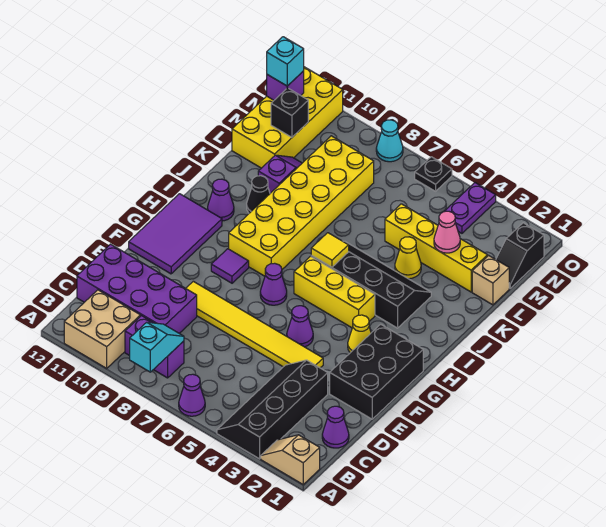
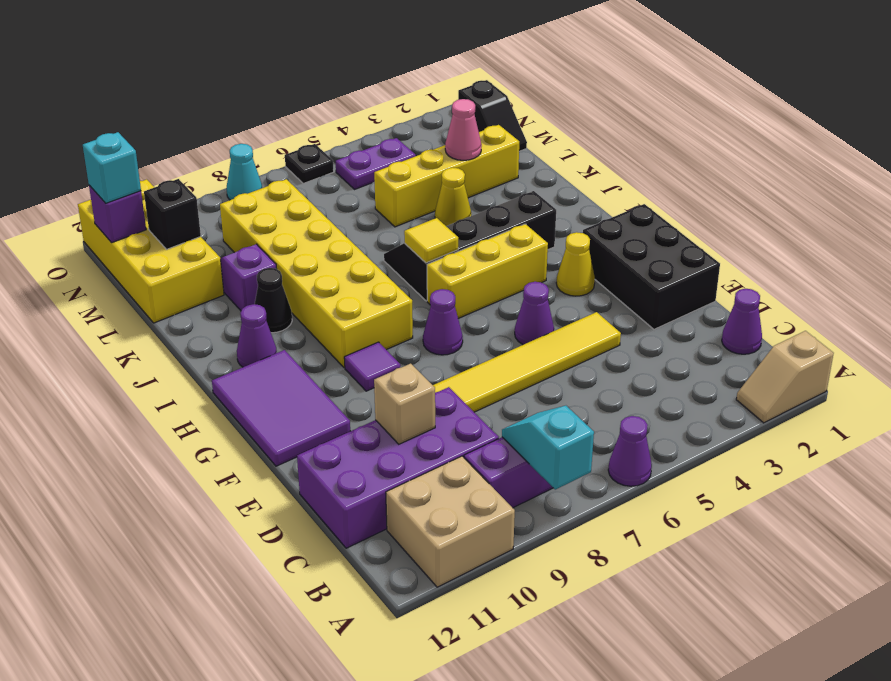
black slope A3:D4 level 1 top 3 -> none
tan brick L1 level 1 -> tan brick D10 level 2
purple plate N4:O4 level 1 -> purple plate N4:N5 level 1

